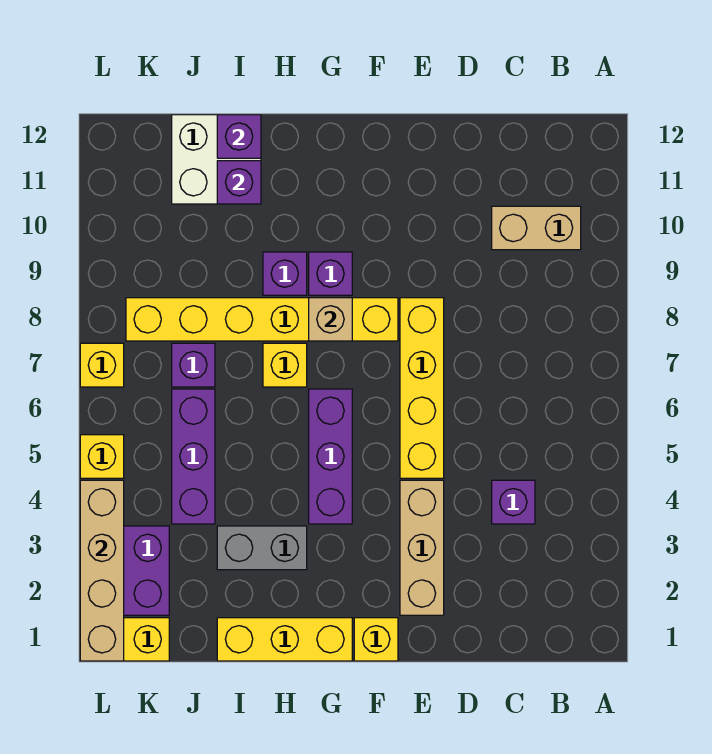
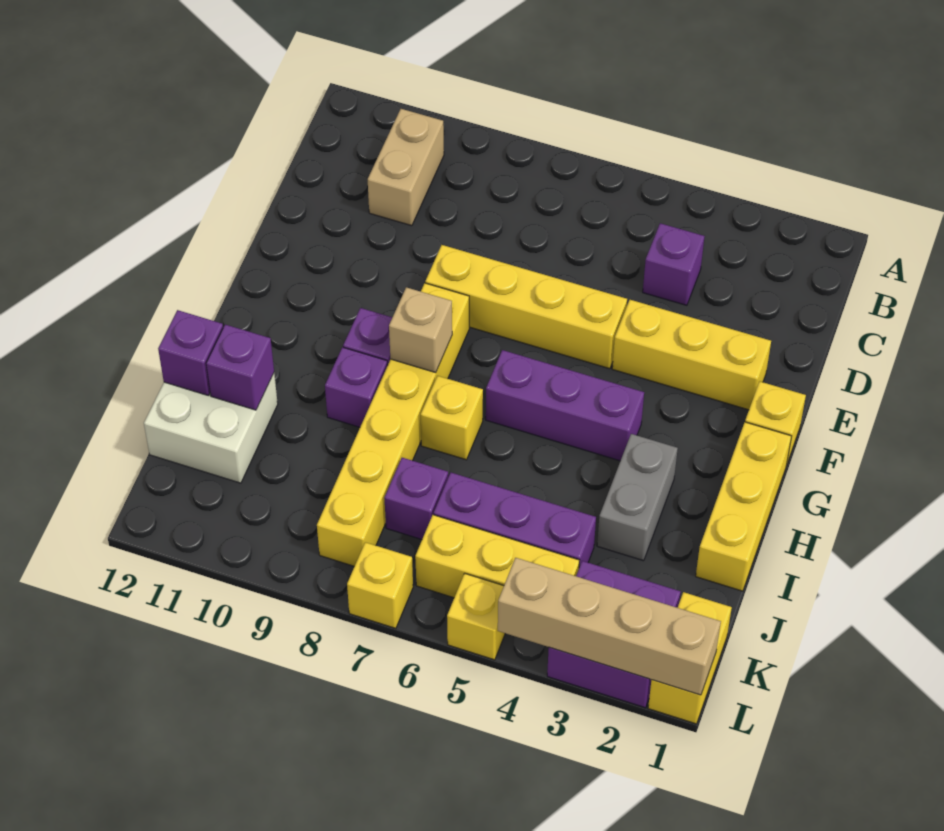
tan brick E2:E4 level 1 -> yellow brick E2:E4 level 1
none -> yellow brick K4:K6 level 1

